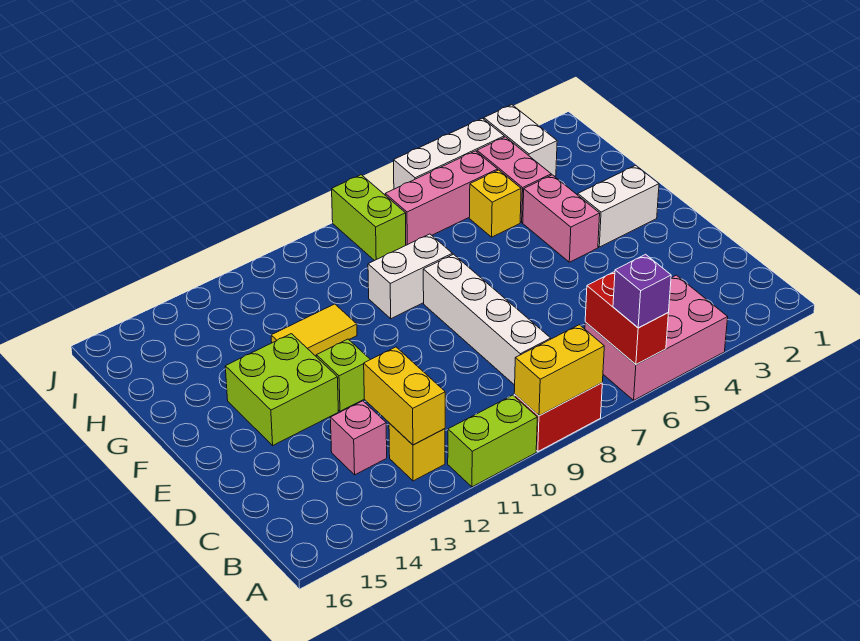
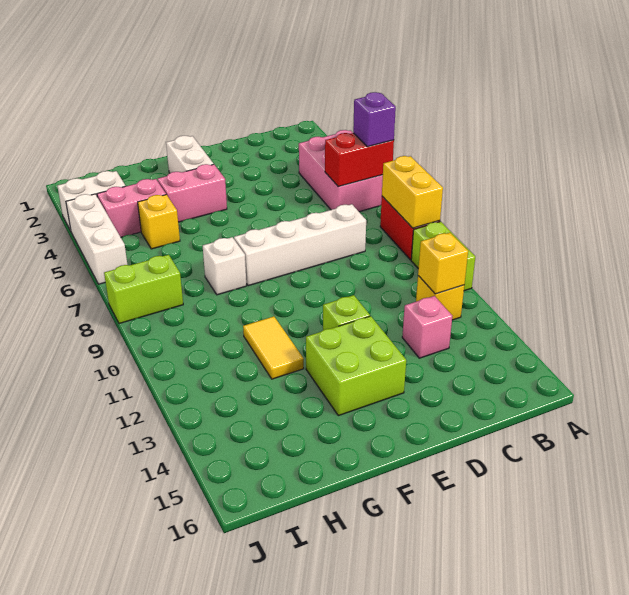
yellow brick B12:C12 level 2 -> yellow brick B12 level 2
white brick G8:G9 level 1 -> white brick G8 level 1
pink brick I5:I7 level 1 -> none

